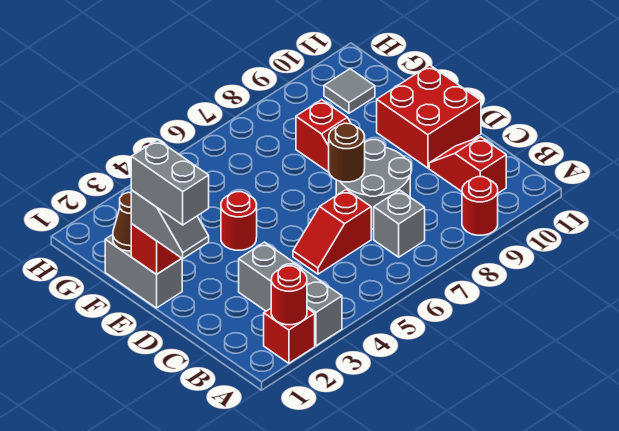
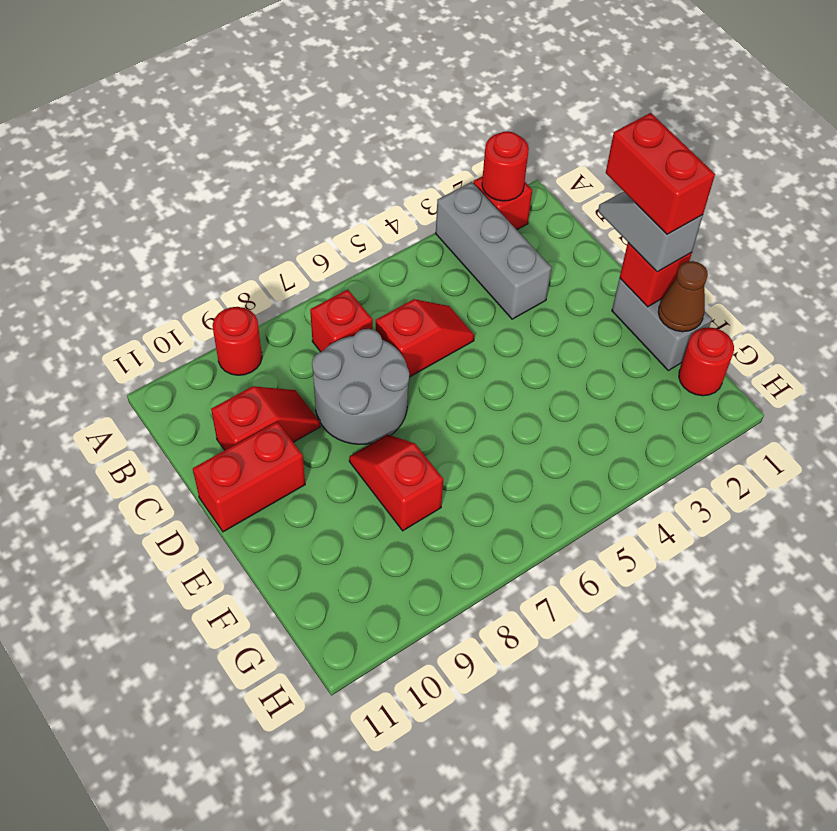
grey brick B7 level 1 -> red brick B7 level 1
red slope B10:C10 level 1 top B -> red slope C9:C10 level 1 top 10
grey brick D1:E1 level 4 -> red brick D1:E1 level 4
brown round brick D7 level 2 -> none
red brick D10:E11 level 1 -> red brick D10:D11 level 1
red round brick E4 level 1 -> red round brick G1 level 1
grey tile G10 level 1 -> none

